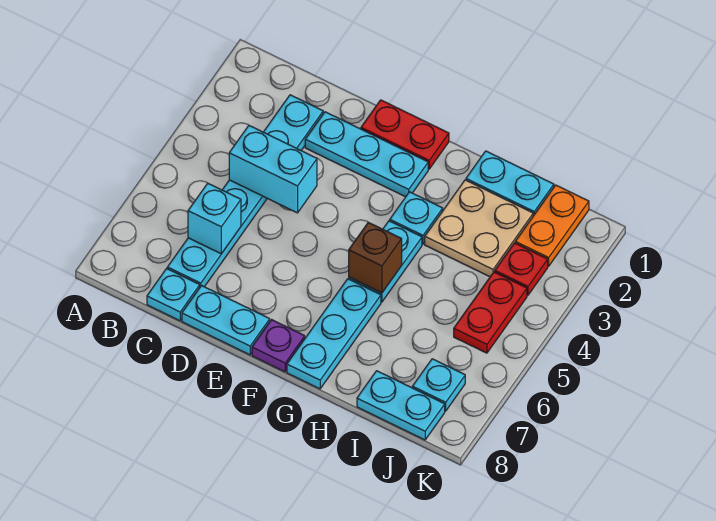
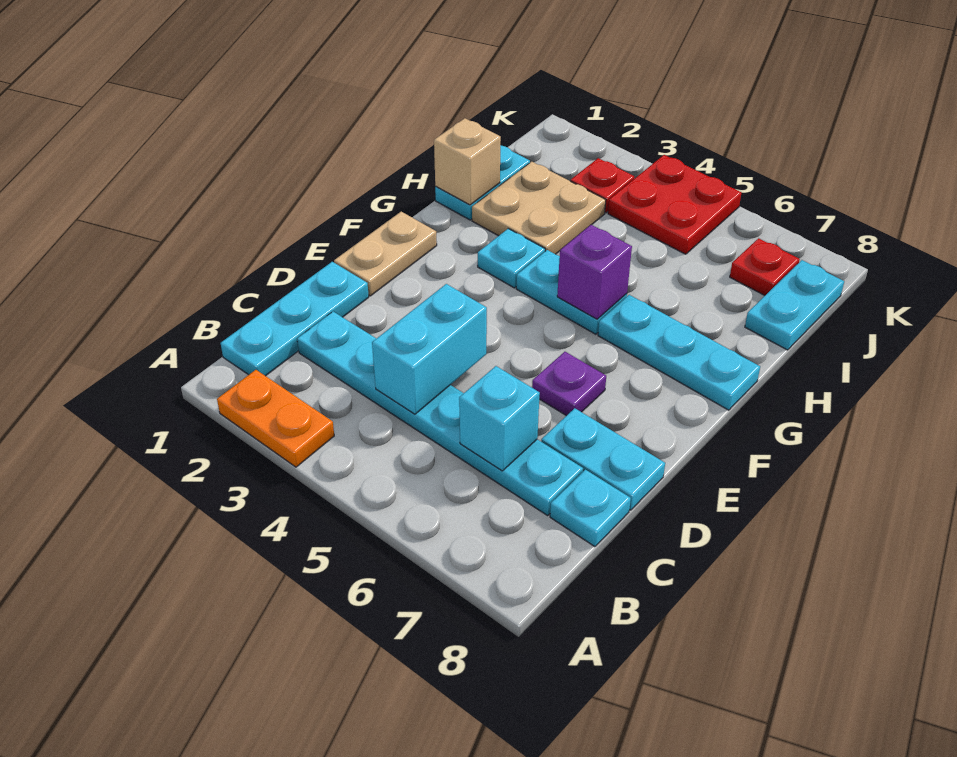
cyan plate D2:F2 level 1 -> cyan plate B1:D1 level 1
cyan plate D8:E8 level 1 -> cyan plate D7:D8 level 1
red plate E1:F1 level 1 -> tan plate E1:F1 level 1
purple plate F8 level 1 -> purple plate E6 level 1
brown brick G5 level 2 -> purple brick G5 level 2
none -> tan brick H1 level 2
orange plate J1:J2 level 1 -> orange plate A2:A3 level 1
red plate J4:J5 level 1 -> red plate J4:K5 level 1
cyan plate J7 level 1 -> red plate J7 level 1

